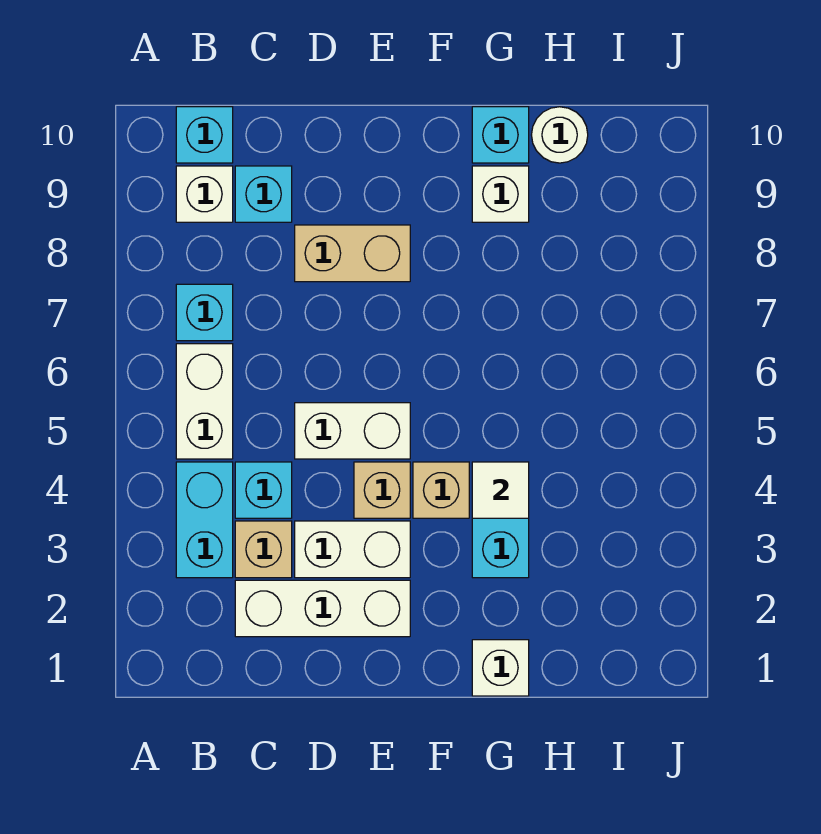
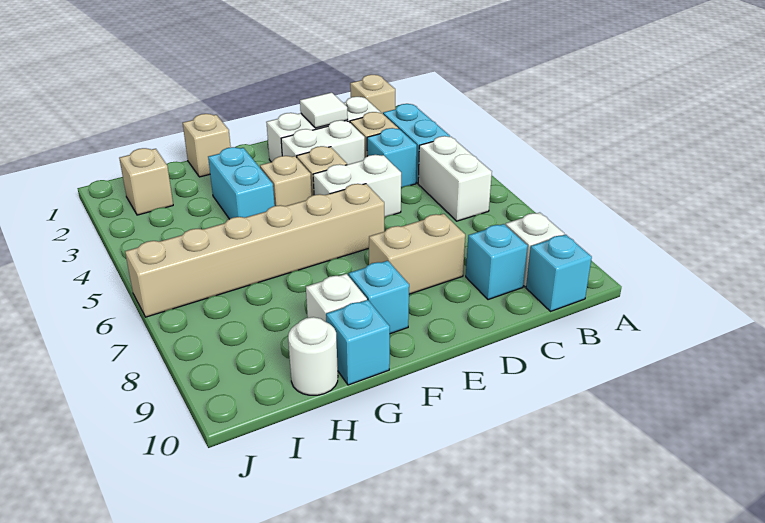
none -> tan brick B1 level 1
cyan brick B7 level 1 -> cyan brick F9 level 1
none -> tan brick E6:J6 level 1
white brick G1 level 1 -> tan brick G1 level 1
white tile G4 level 2 -> white tile D2 level 2
none -> tan brick I2 level 1

